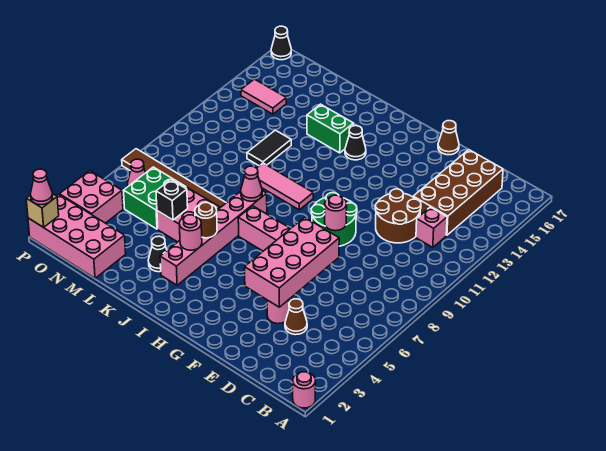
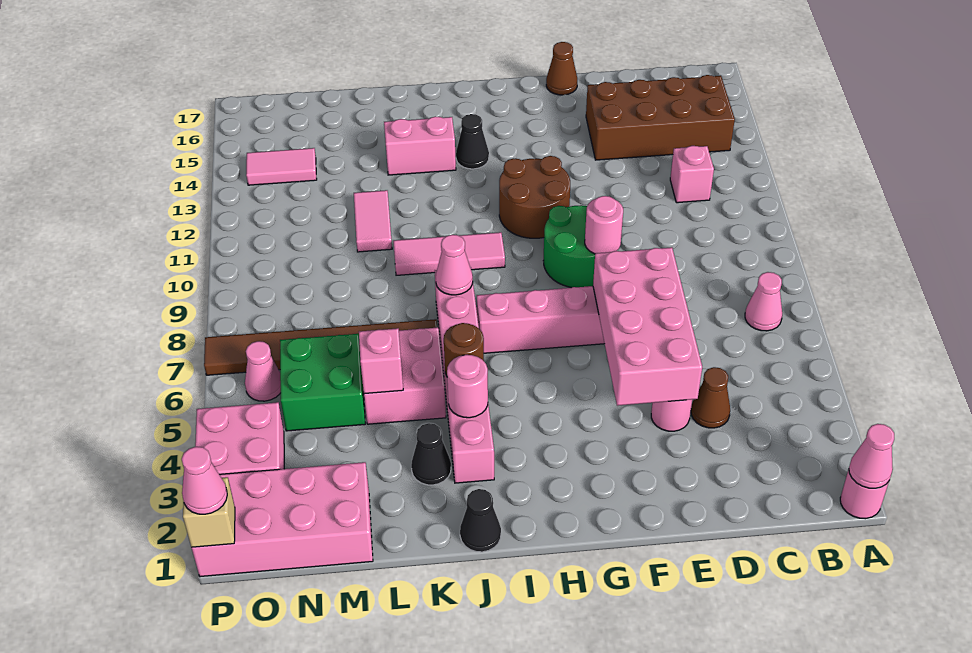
none -> pink cone A1 level 2
none -> pink cone B7 level 1
brown brick C13:D16 level 1 -> brown brick B14:E15 level 1
brown round brick D11:E12 level 1 -> brown round brick G11:H12 level 1
green brick J14:K14 level 1 -> pink brick J14:K14 level 1
black brick L5 level 2 -> pink brick L5 level 2
black tile L11:L12 level 1 -> pink tile L11:L12 level 1
black cone P17 level 1 -> black cone J1 level 1

